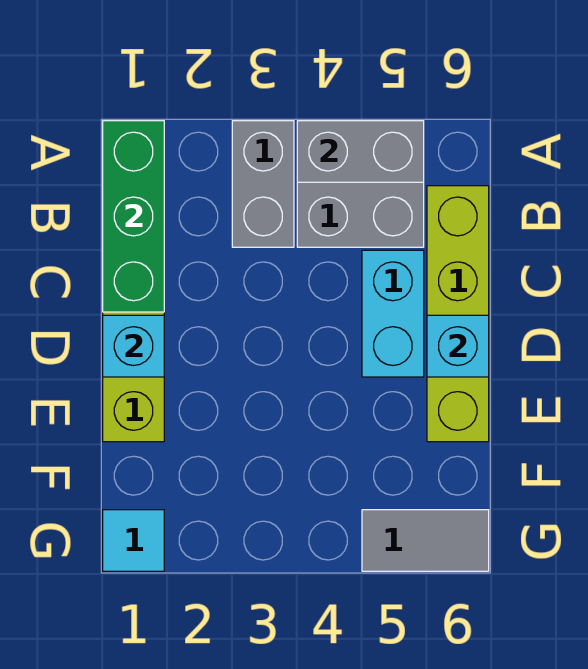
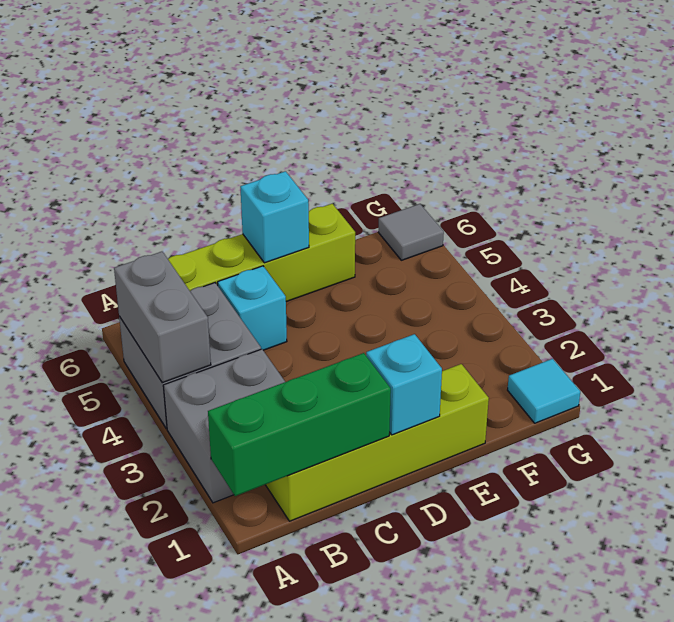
grey brick A3:B3 level 1 -> grey brick A2:B3 level 1
cyan brick C5:D5 level 1 -> cyan brick C5 level 1
grey tile G5:G6 level 1 -> grey tile G6 level 1

